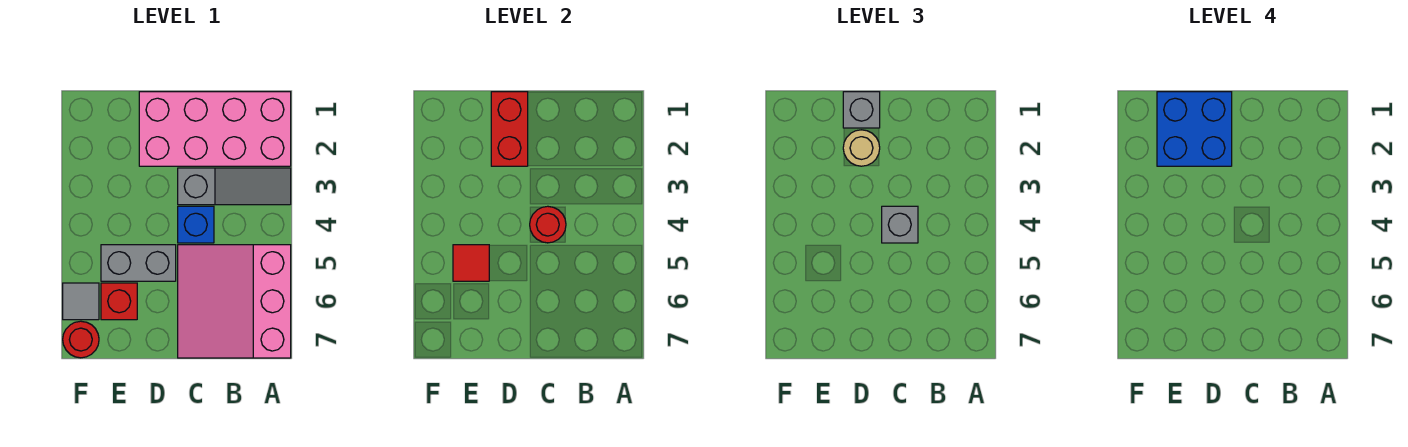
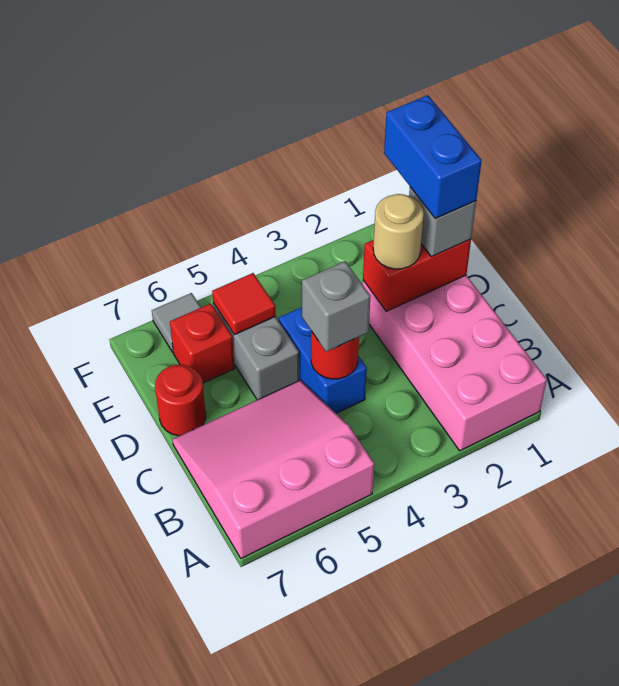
grey slope A3:C3 level 1 top C -> none
blue brick C4 level 1 -> blue brick C4:D4 level 1
blue brick D1:E2 level 4 -> blue brick D1:E1 level 4
red round brick F7 level 1 -> red round brick D7 level 1

